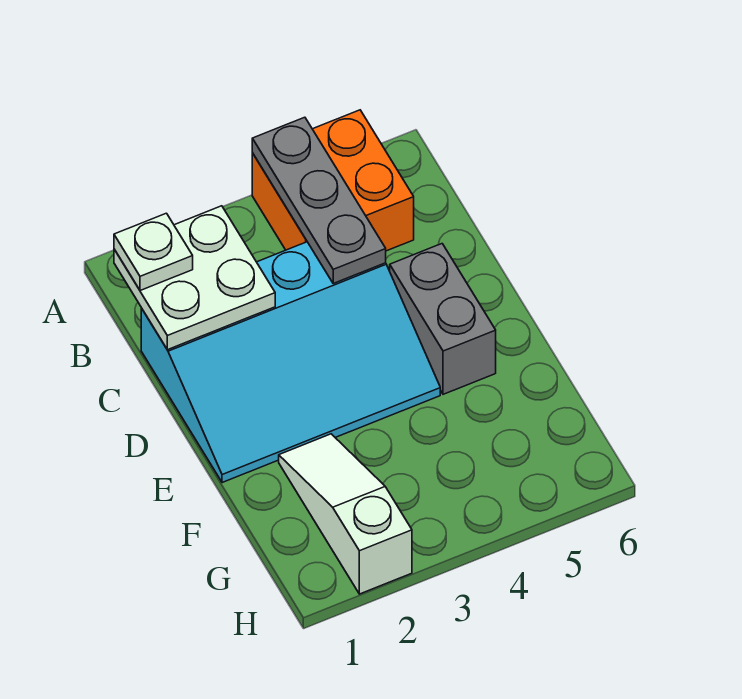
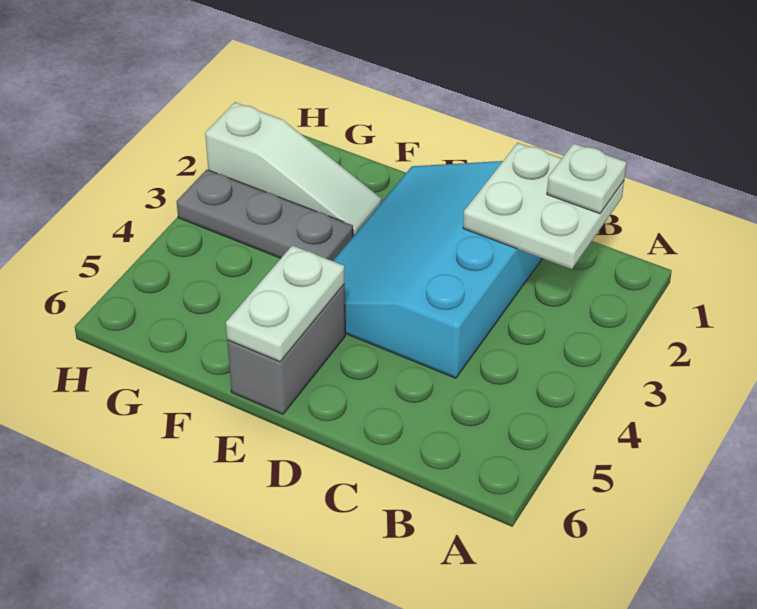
orange brick A4:B5 level 1 -> none
grey plate A4:C4 level 2 -> grey plate F3:H3 level 1
grey brick D5:E5 level 1 -> grey brick E5:E6 level 1
none -> white plate E5:E6 level 2

